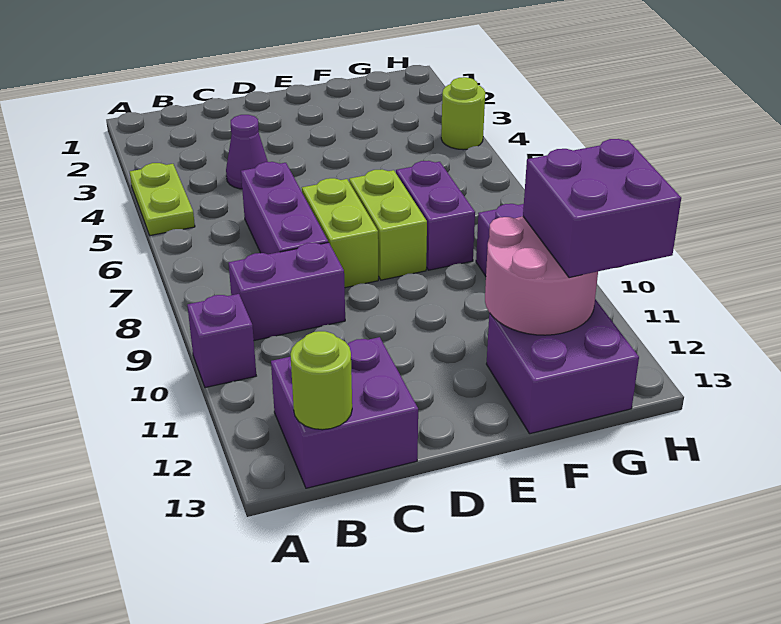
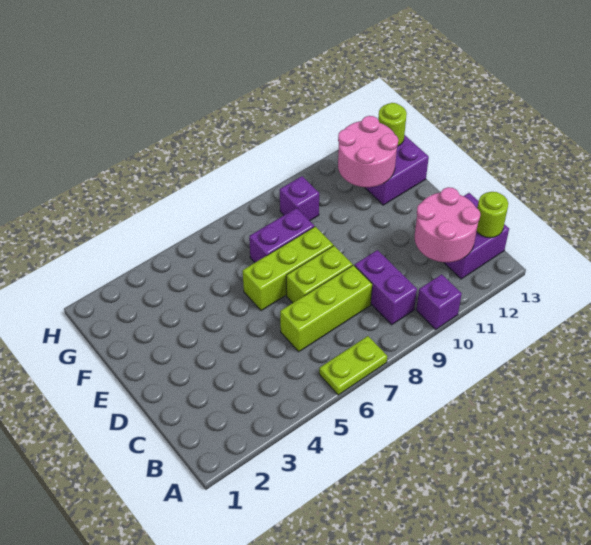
lime plate A4:A5 level 1 -> lime plate A6:A7 level 1
none -> pink round brick B11:C12 level 2
purple cone C4 level 1 -> none
purple brick C6:C8 level 1 -> lime brick C6:C8 level 1
lime brick E7:E8 level 1 -> lime brick E6:E8 level 1
purple brick G11:H12 level 3 -> none
lime round brick H4 level 1 -> lime round brick G13 level 2

